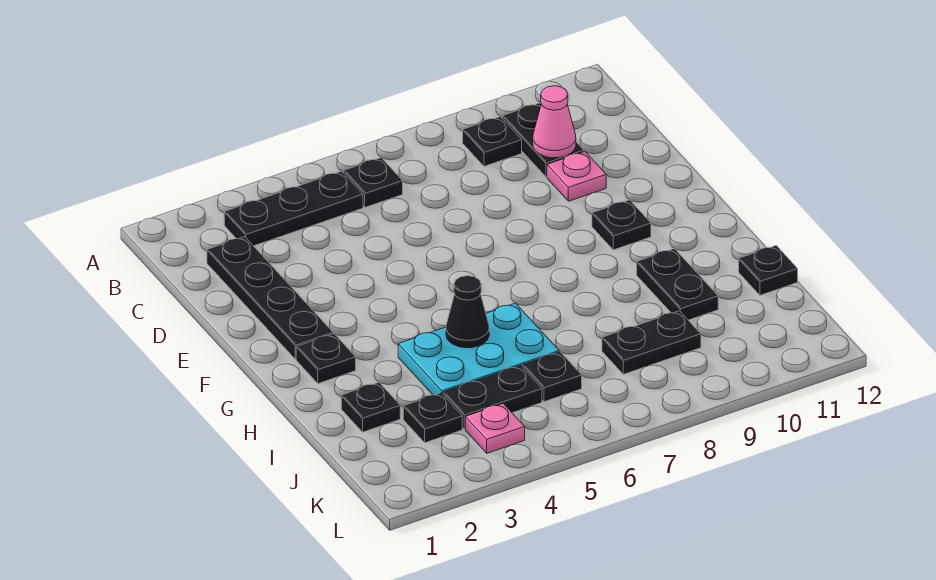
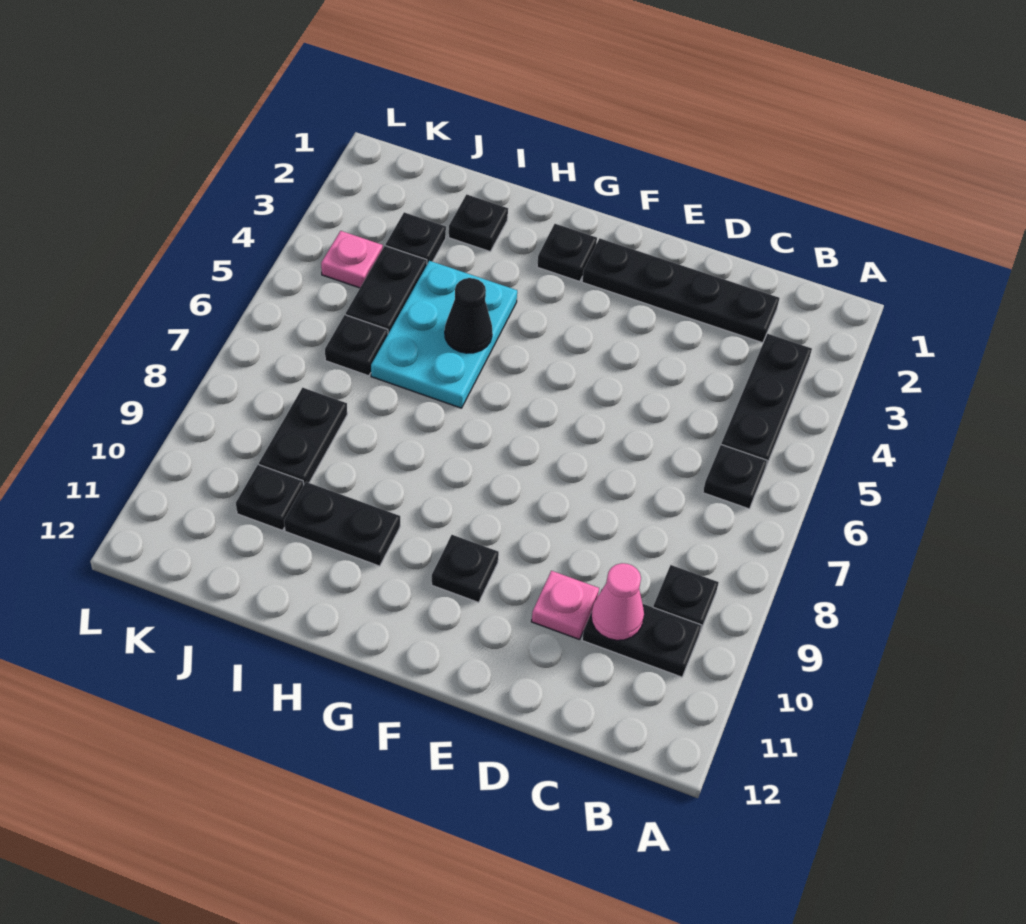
black plate I12 level 1 -> black plate J10 level 1

